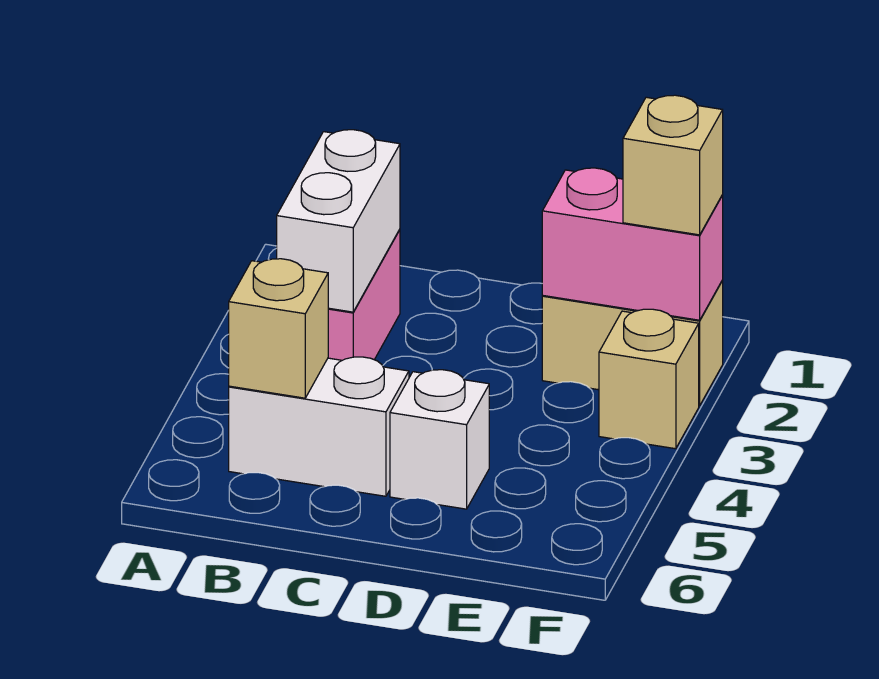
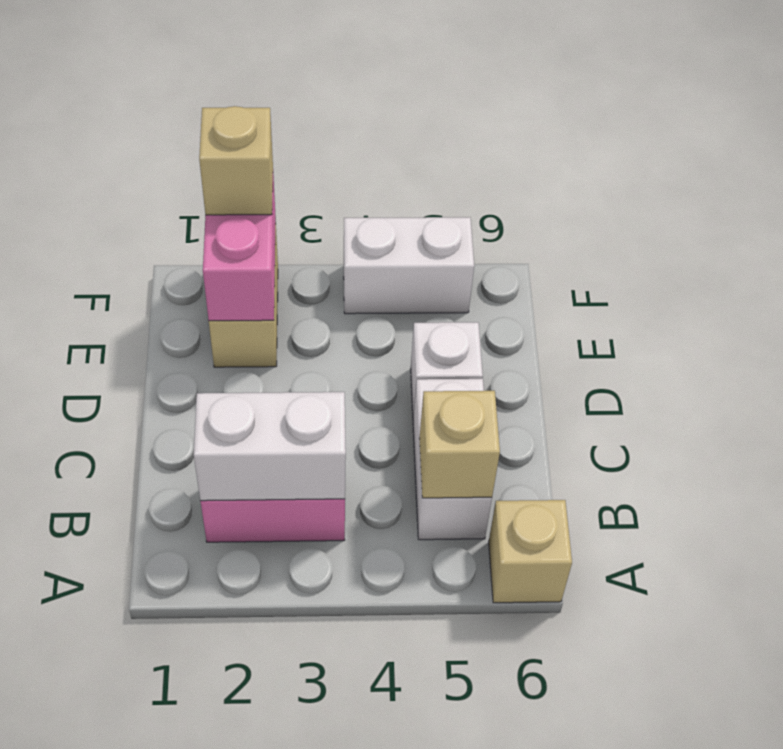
tan brick F3 level 1 -> tan brick A6 level 1
none -> white brick F4:F5 level 1

